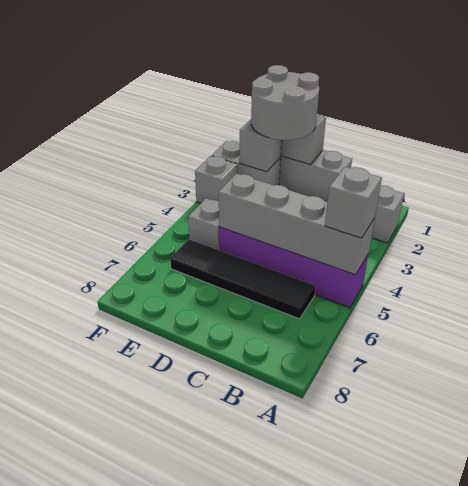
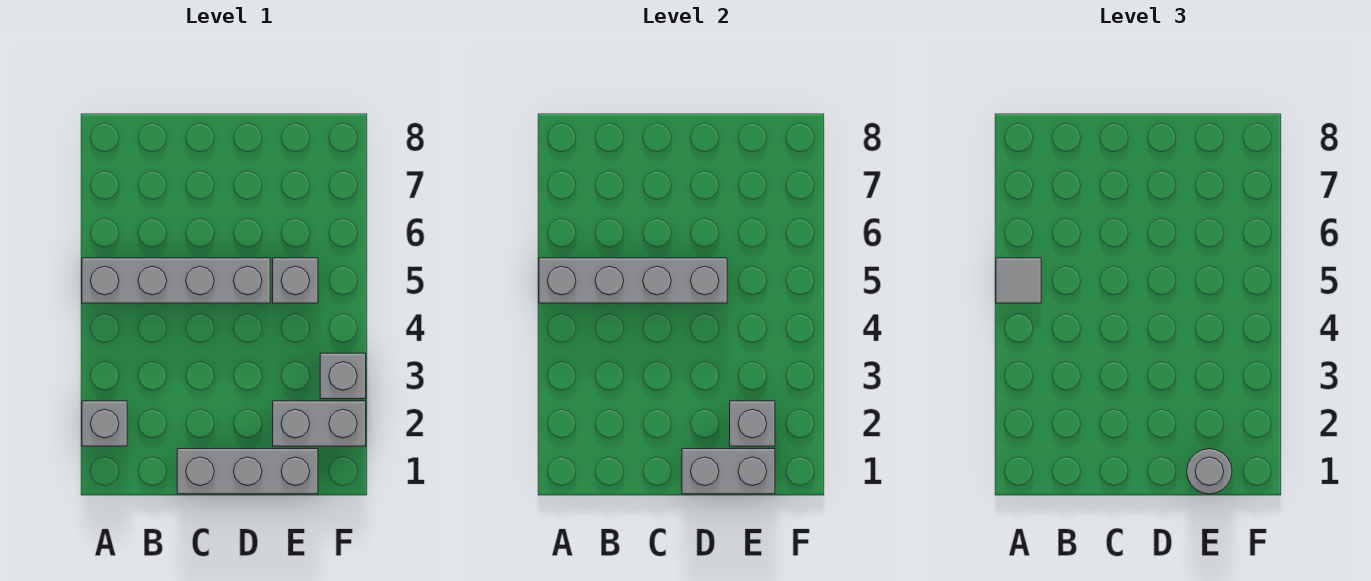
purple brick A5:D5 level 1 -> grey brick A5:D5 level 1
grey brick A5 level 3 -> grey tile A5 level 3
black tile B6:E6 level 1 -> none
grey round brick D1:E2 level 3 -> grey round brick E1 level 3

